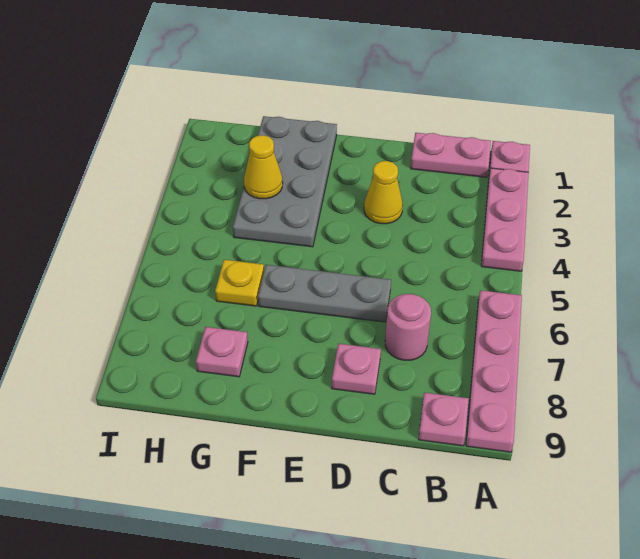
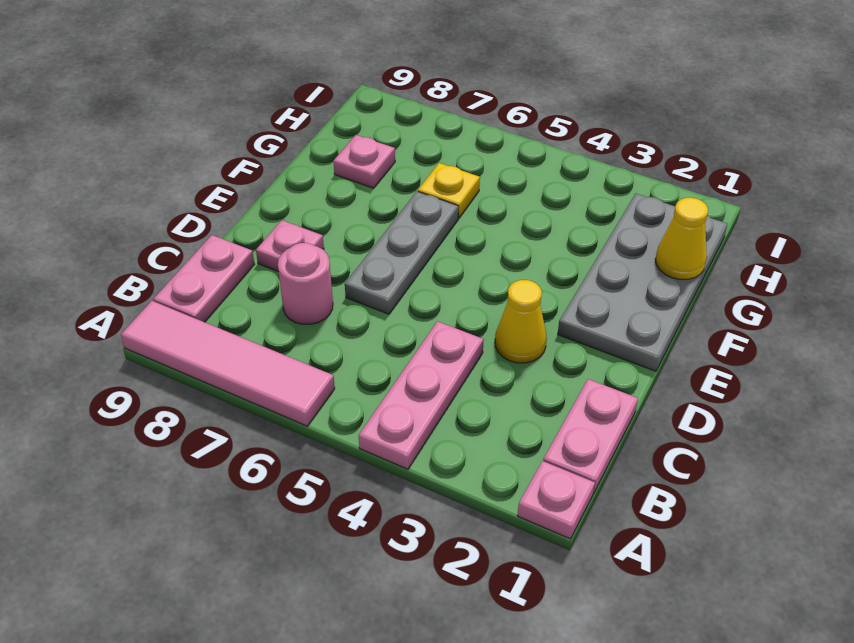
pink plate A2:A4 level 1 -> pink plate A4:C4 level 1
pink plate A6:A9 level 1 -> pink tile A6:A9 level 1
pink plate B9 level 1 -> pink plate B9:C9 level 1
grey plate F1:G4 level 1 -> grey plate E1:H2 level 1
yellow cone G3 level 2 -> yellow cone G1 level 2

